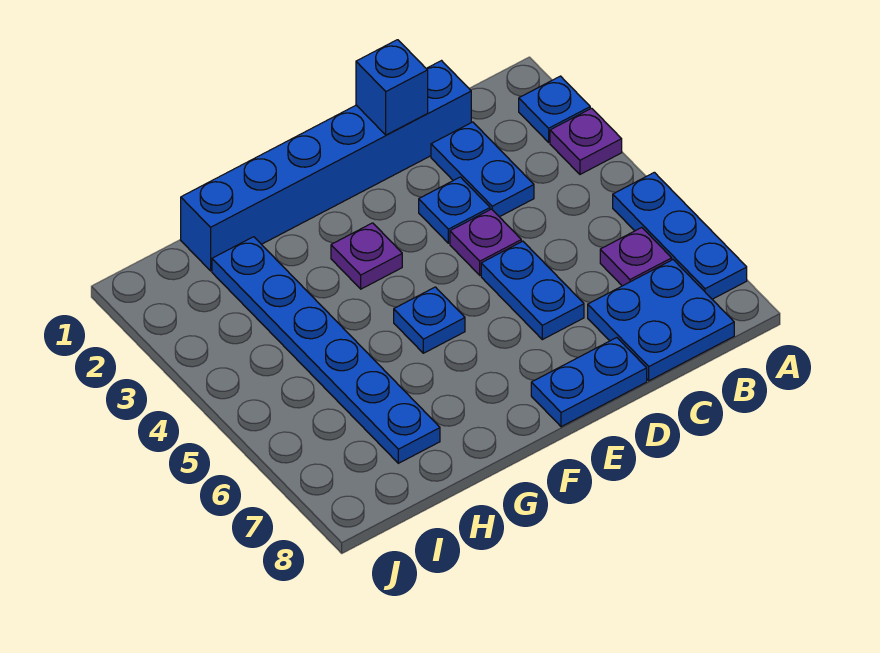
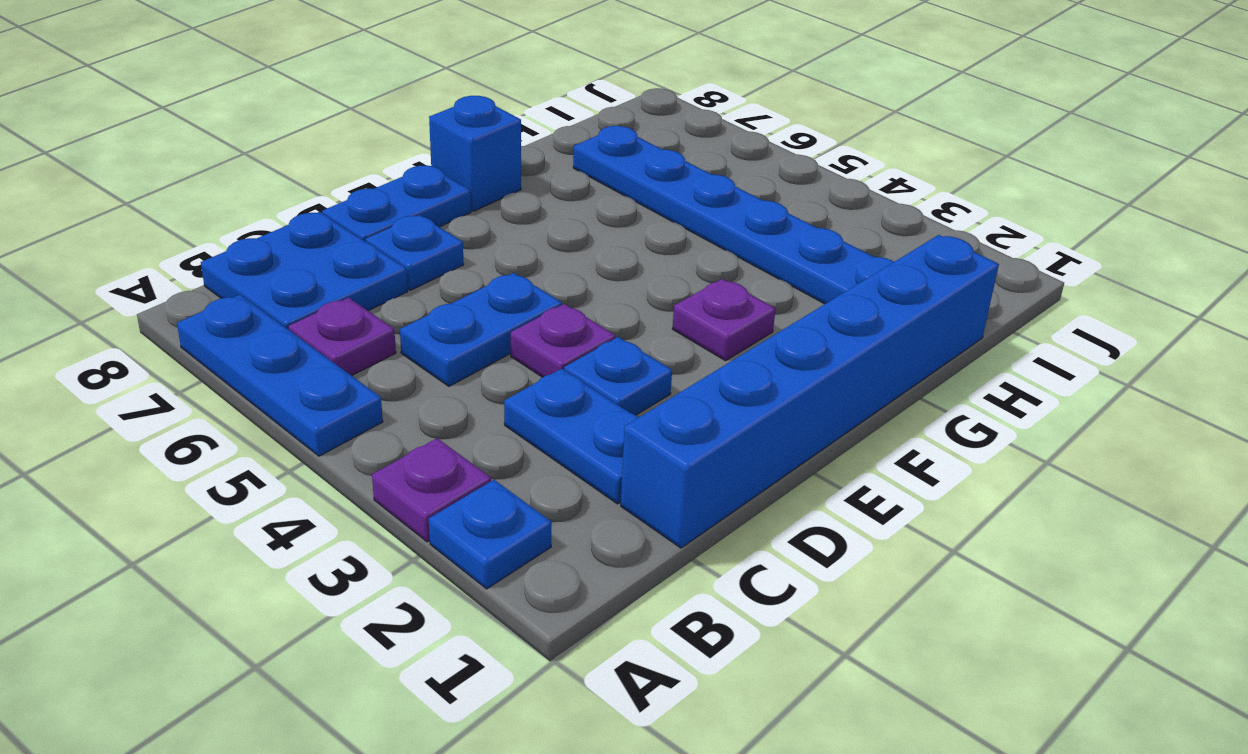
blue brick D1 level 2 -> blue brick F8 level 1
blue plate D5:D6 level 1 -> blue plate C5:D5 level 1
blue plate F5 level 1 -> blue plate D7 level 1

